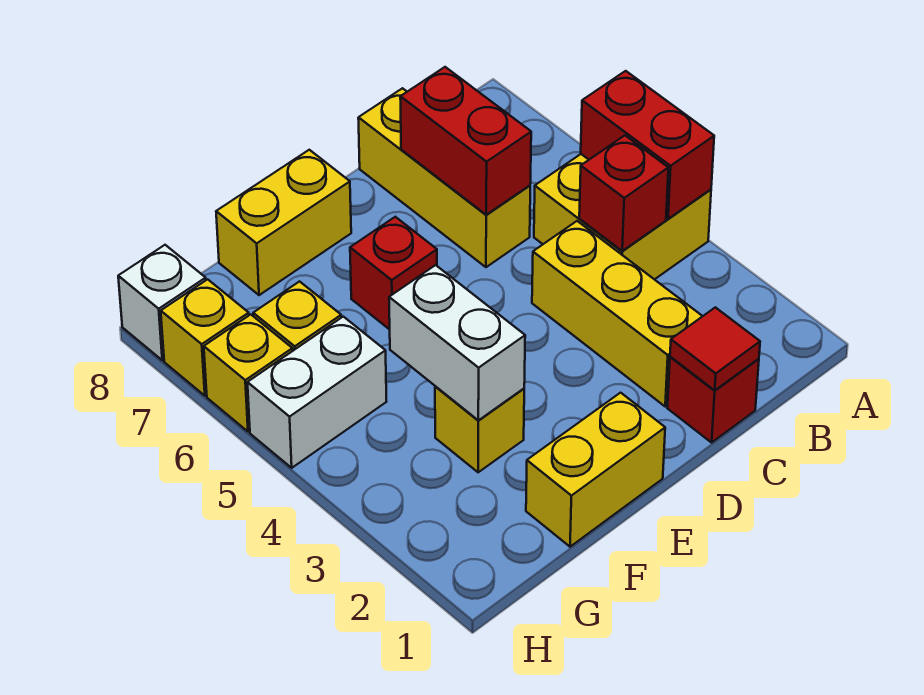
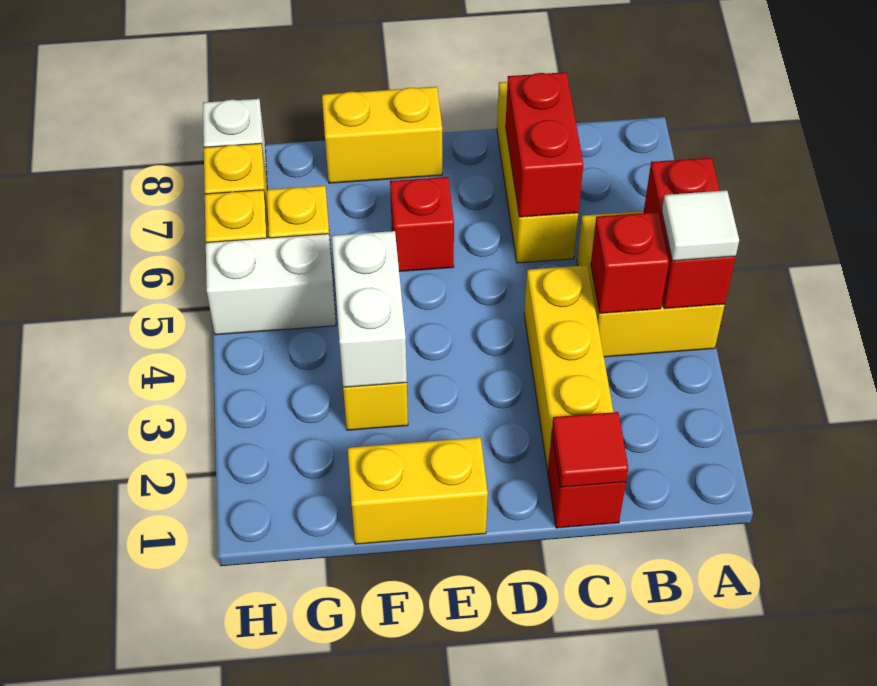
none -> white tile A4 level 3

